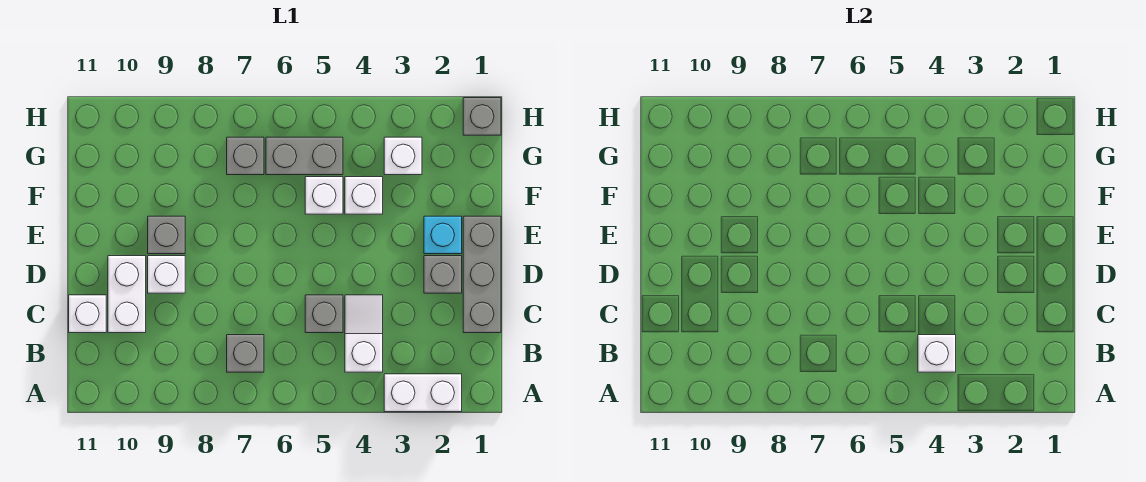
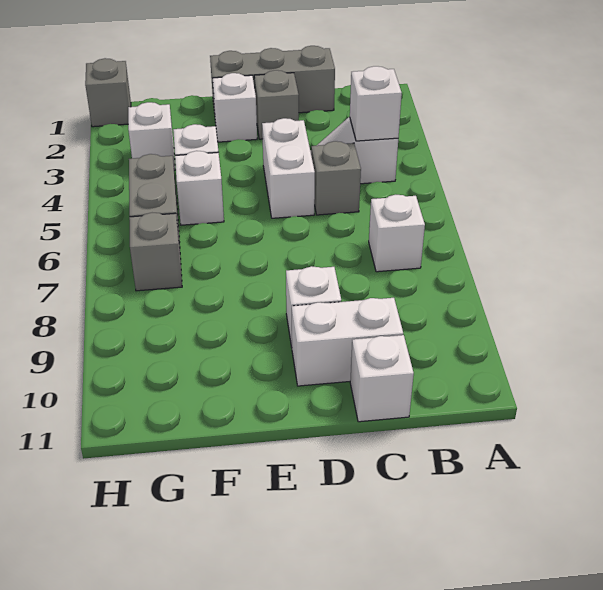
white brick A2:A3 level 1 -> white brick D4:D5 level 1
grey brick B7 level 1 -> white brick B7 level 1
cyan brick E2 level 1 -> white brick E2 level 1
grey brick E9 level 1 -> none

